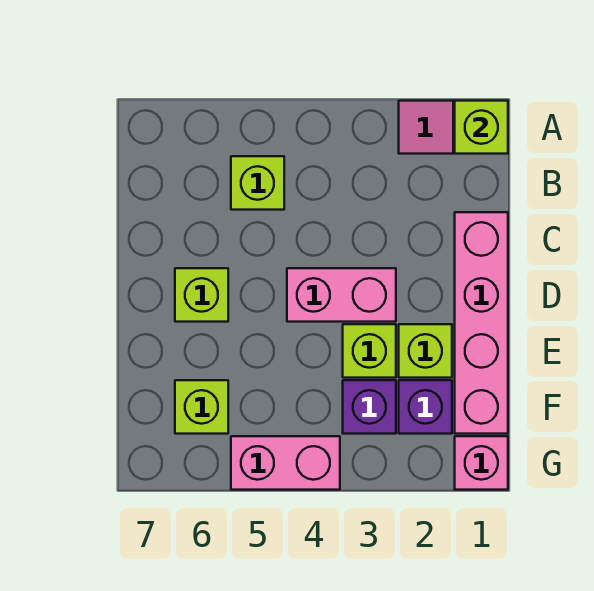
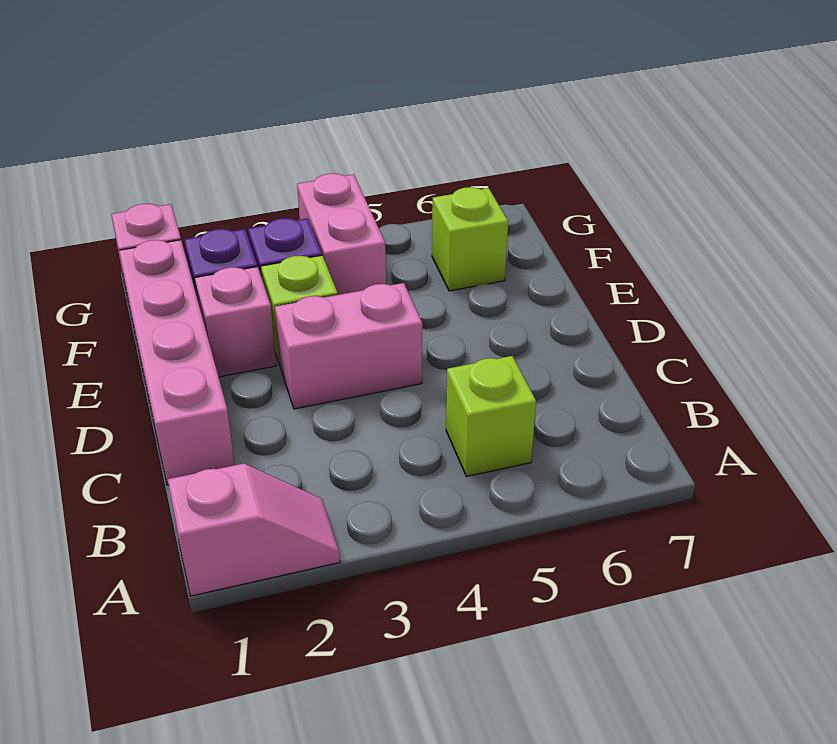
lime brick A1 level 2 -> none
lime brick D6 level 1 -> none
lime brick E2 level 1 -> pink brick E2 level 1
pink brick G4:G5 level 1 -> pink brick F4:G4 level 1

